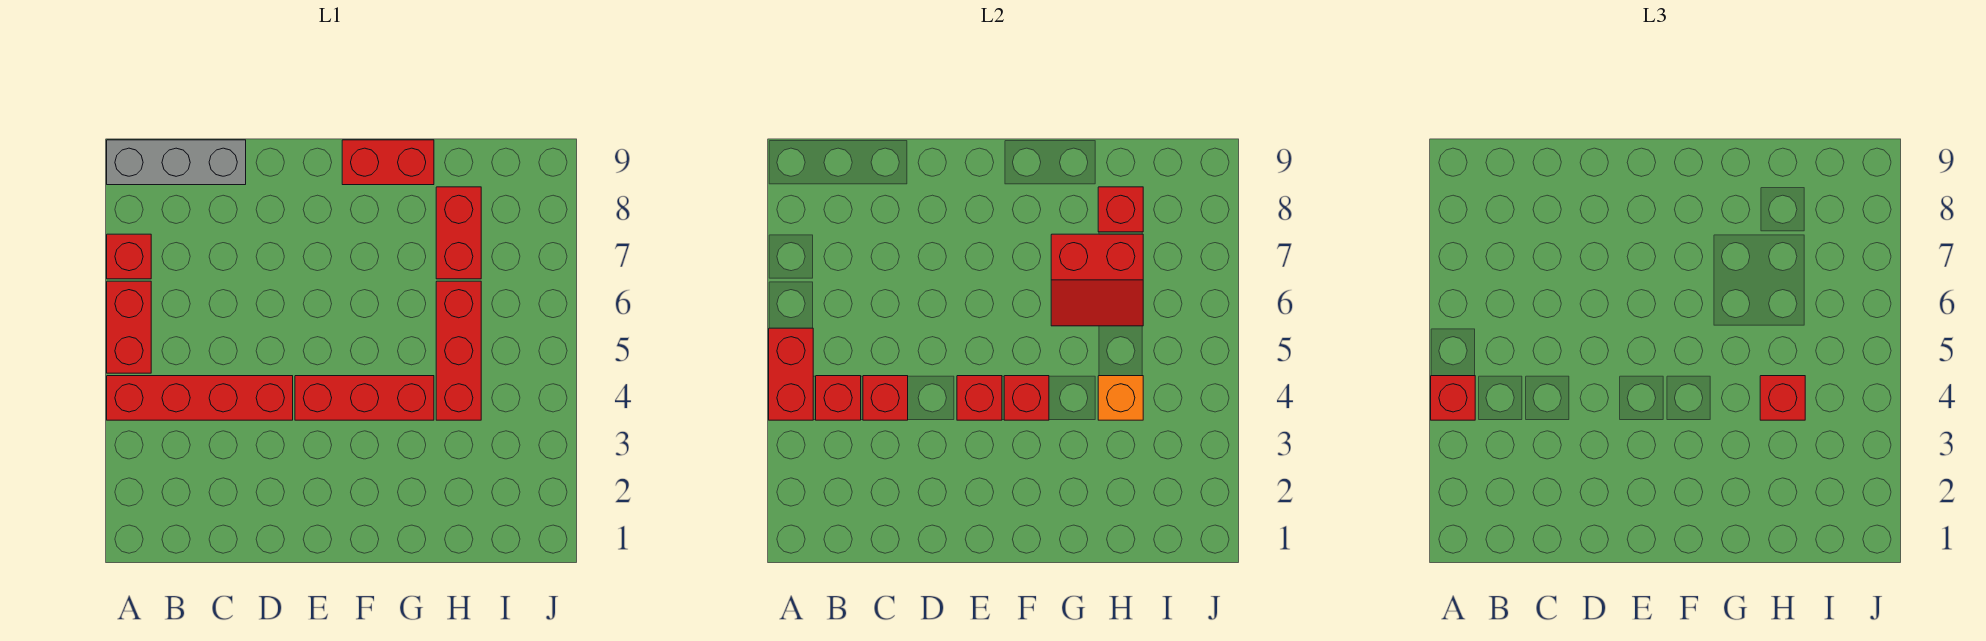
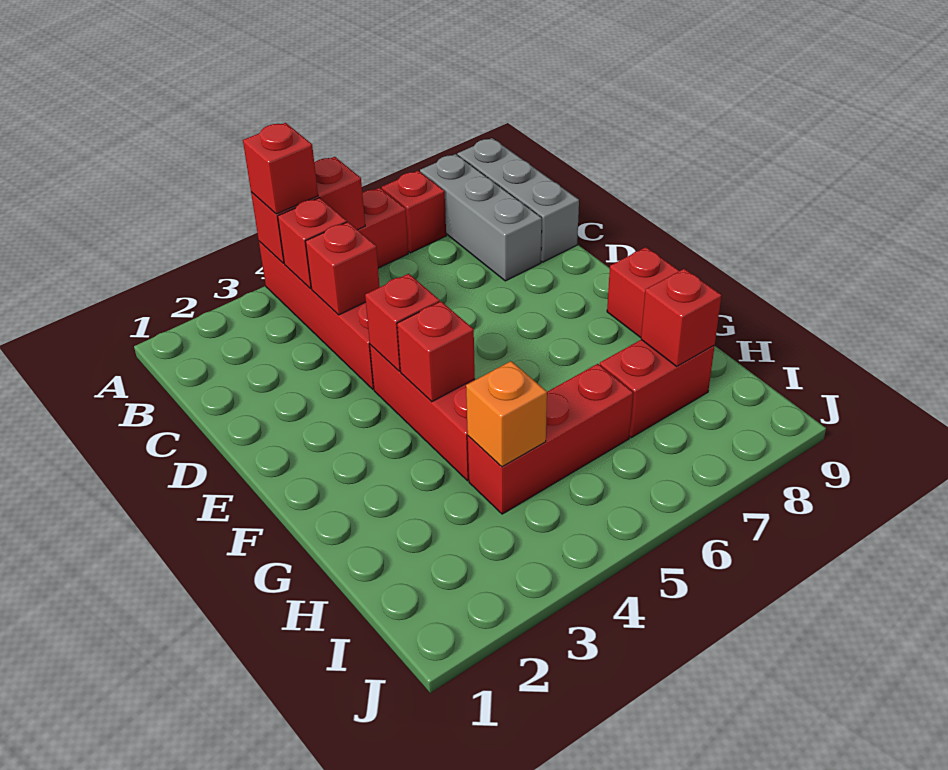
none -> grey brick A8:C8 level 1
red slope G6:H7 level 2 top 7 -> none
red brick H4 level 3 -> none

